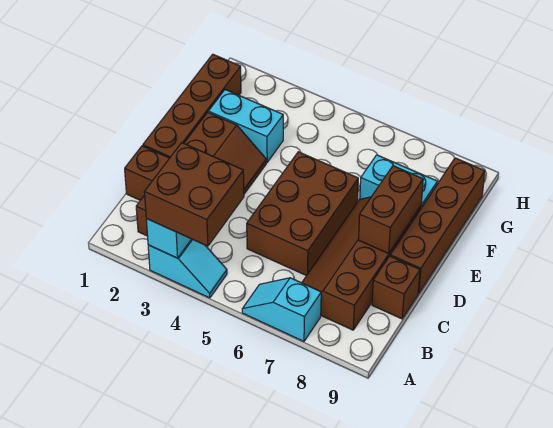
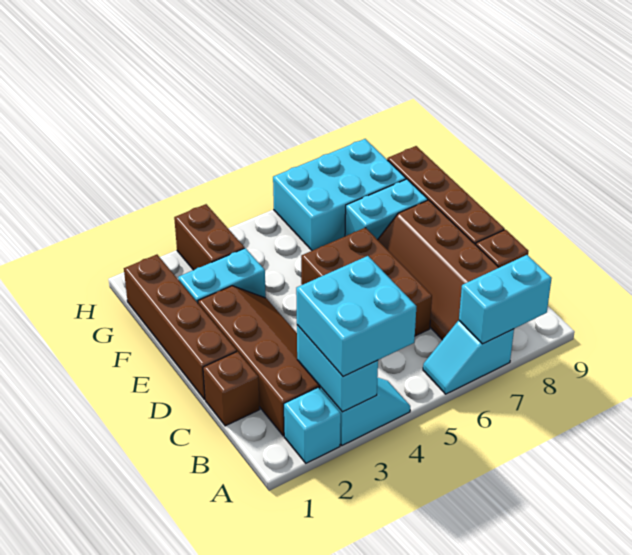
none -> cyan brick A2 level 1
brown brick A3:B4 level 3 -> cyan brick A3:B4 level 3
none -> cyan brick A7:A8 level 2
brown brick D8:E8 level 2 -> brown brick G3:H3 level 1
none -> cyan brick G6:H8 level 1

